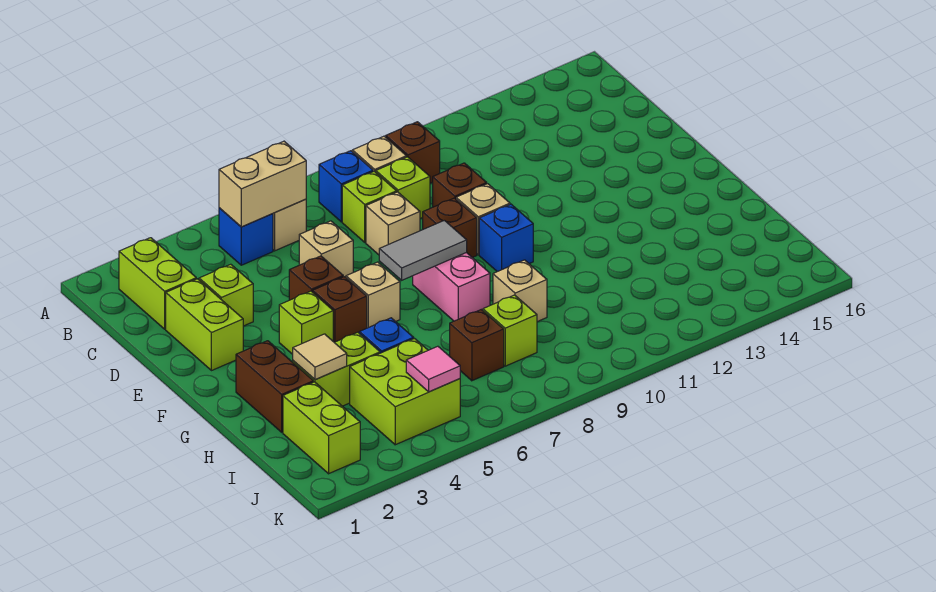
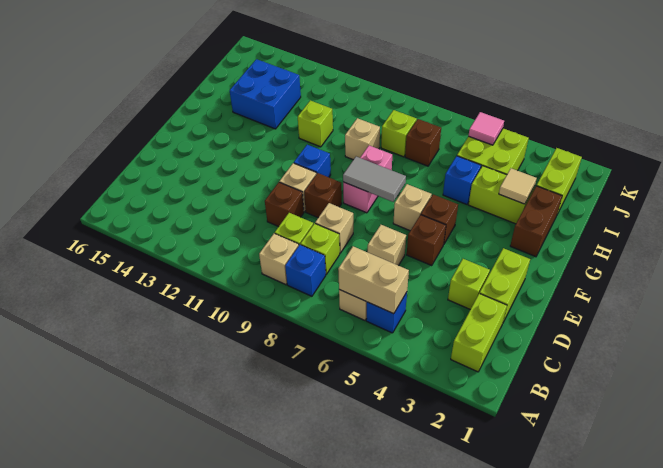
brown brick B10 level 1 -> none
lime brick F4 level 1 -> lime brick H11 level 1
none -> blue brick H13:I14 level 1

